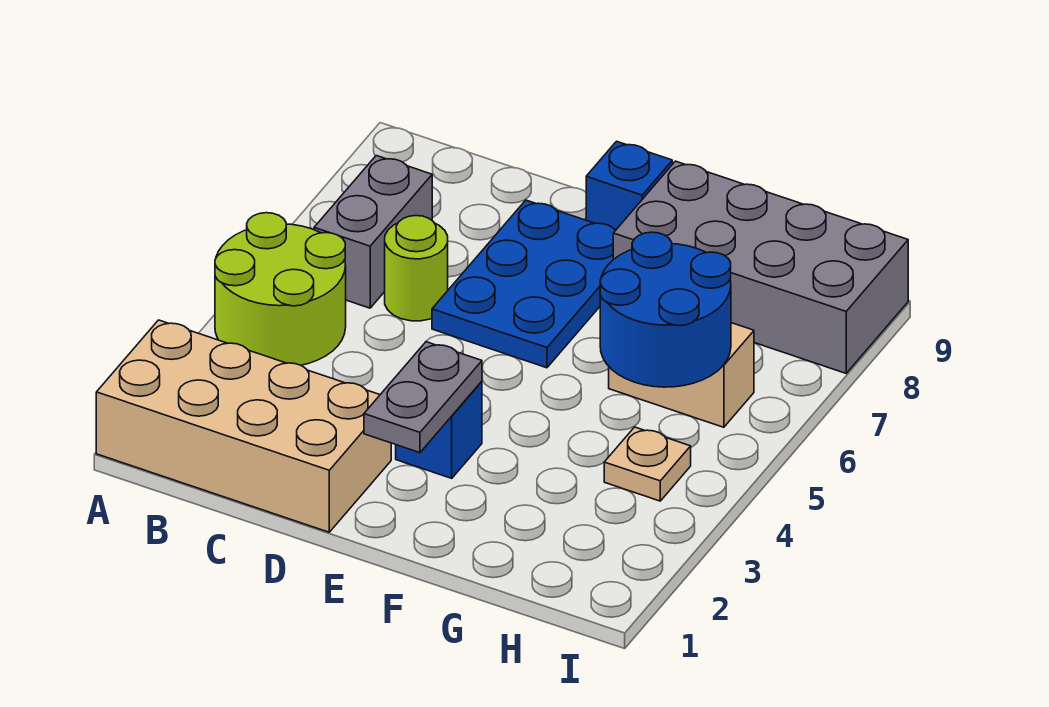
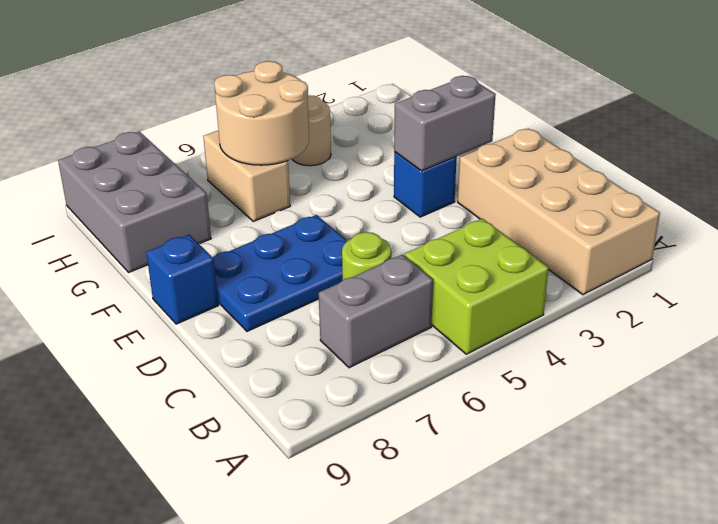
lime round brick A4:B5 level 1 -> lime brick A4:B5 level 1
grey plate E2:E3 level 2 -> grey brick E2:E3 level 2
grey brick F8:I9 level 1 -> grey brick G8:I9 level 1
blue round brick G5:H6 level 2 -> tan round brick G5:H6 level 2
tan plate H4 level 1 -> tan round brick H4 level 1

